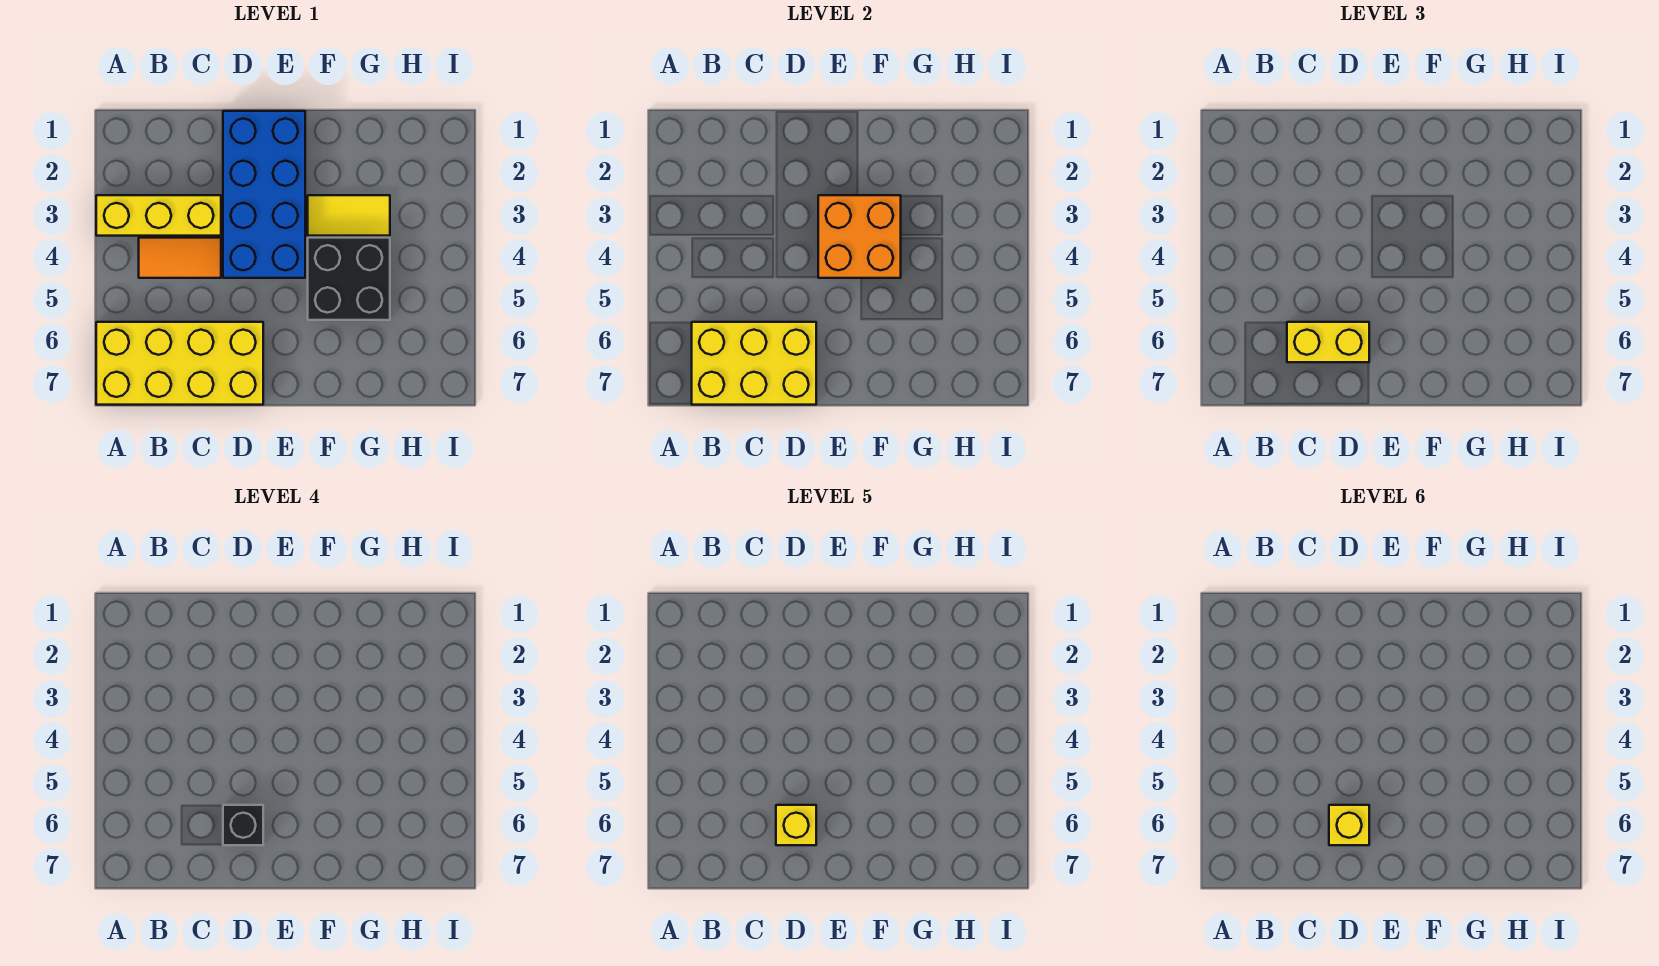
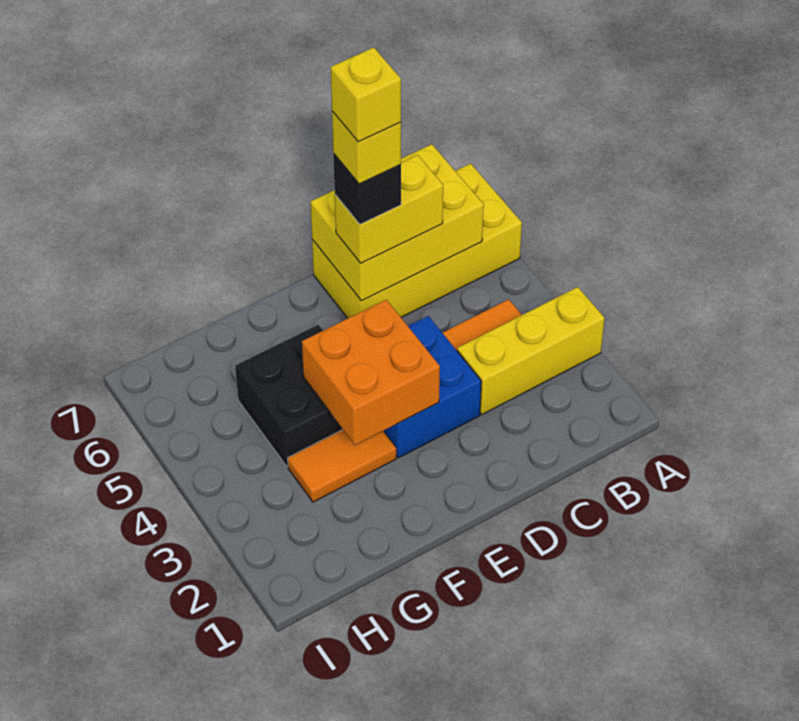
blue brick D1:E4 level 1 -> blue brick D3:E4 level 1
yellow tile F3:G3 level 1 -> orange tile F3:G3 level 1

